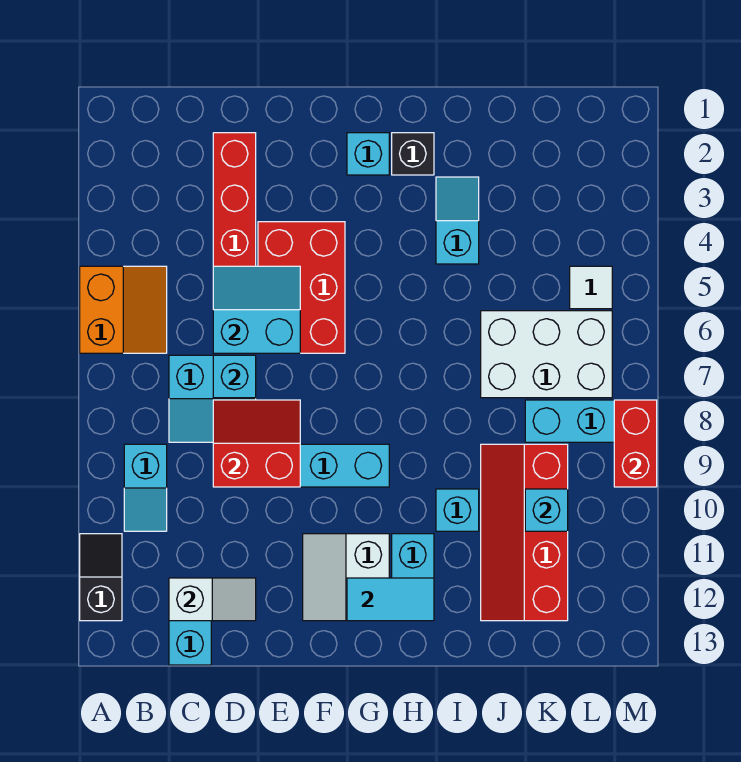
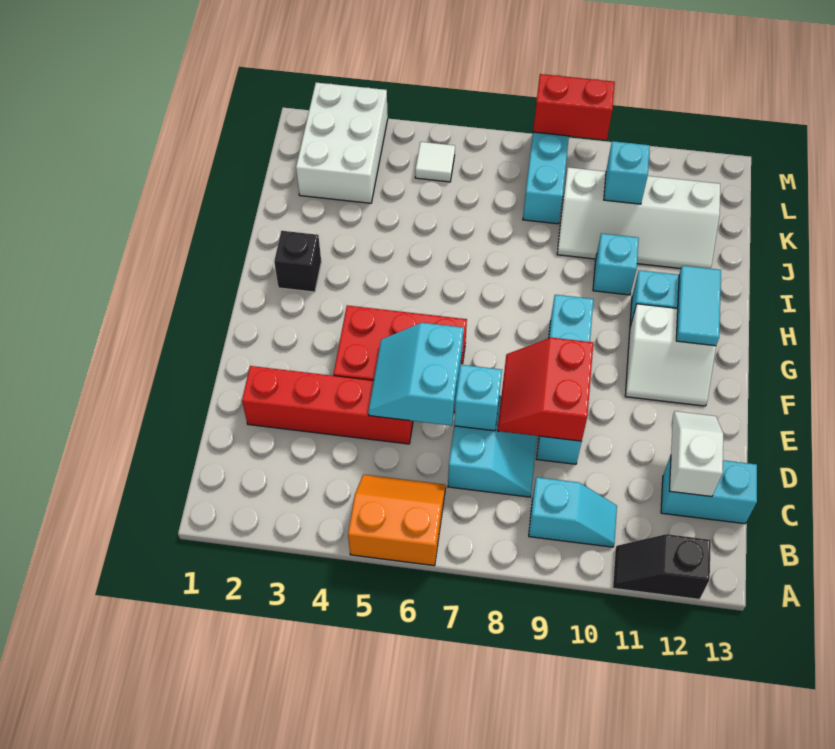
cyan brick G2 level 1 -> none
cyan slope I3:I4 level 1 top 4 -> none
white brick J6:L7 level 1 -> white brick K2:M3 level 1
red slope J9:K12 level 1 top K -> white slope J9:K12 level 1 top K

